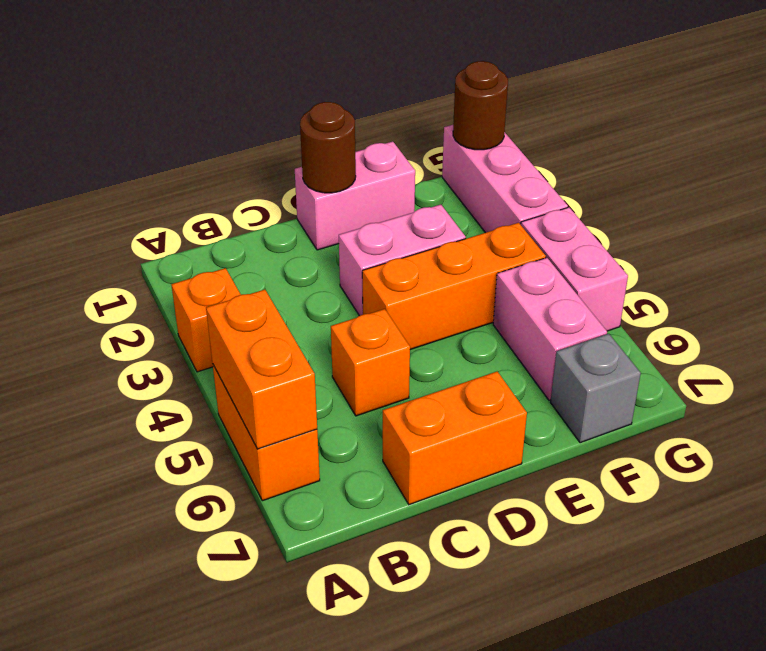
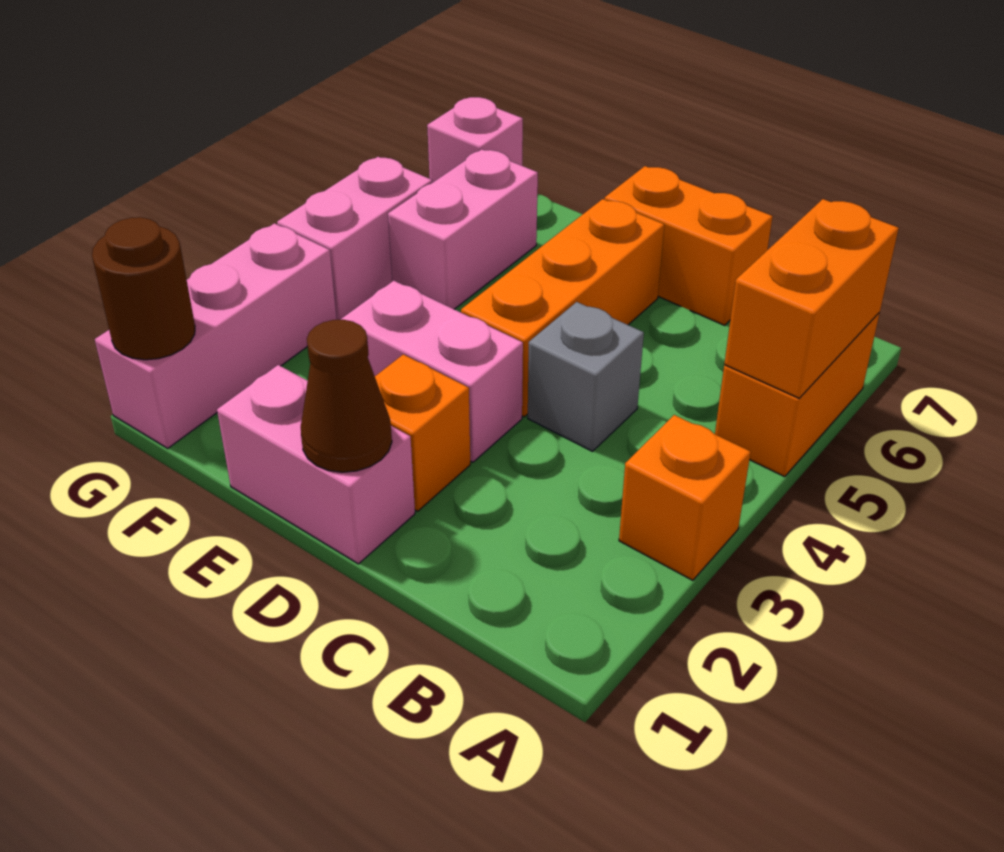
orange brick C5 level 1 -> orange brick D2 level 1
brown round brick D1 level 2 -> brown cone D1 level 2
orange brick D4:F4 level 1 -> orange brick D4:D6 level 1
grey brick F7 level 1 -> grey brick C4 level 1
none -> pink brick G7 level 1

